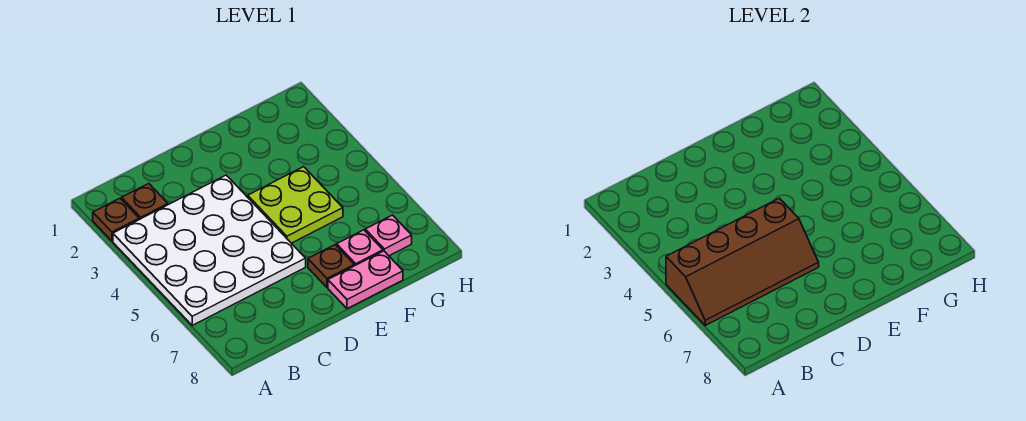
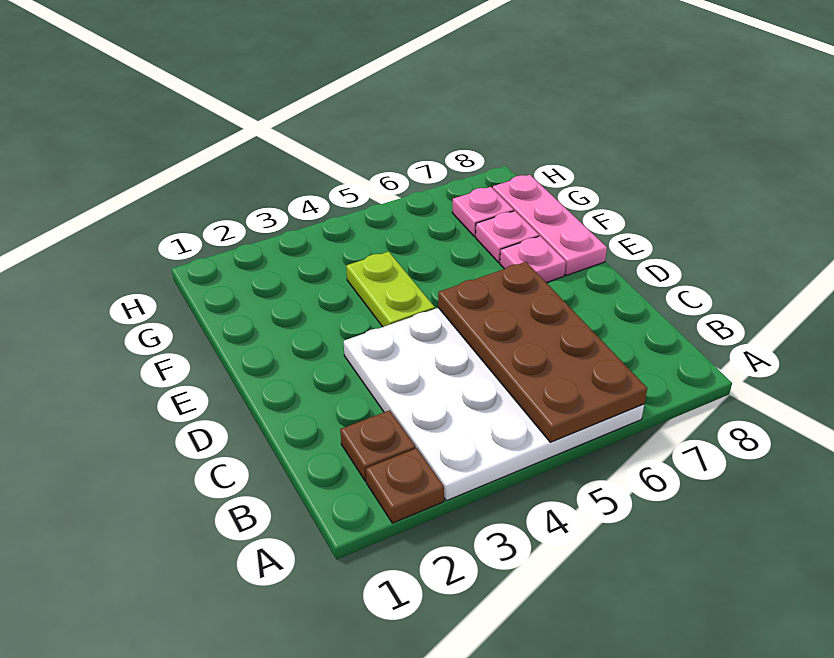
brown slope A5:D6 level 2 top 5 -> brown plate A5:D6 level 2
lime plate E4:F5 level 1 -> lime plate E4:F4 level 1
brown plate E7 level 1 -> pink plate E7 level 1
pink plate E8:F8 level 1 -> pink plate E8:G8 level 1

